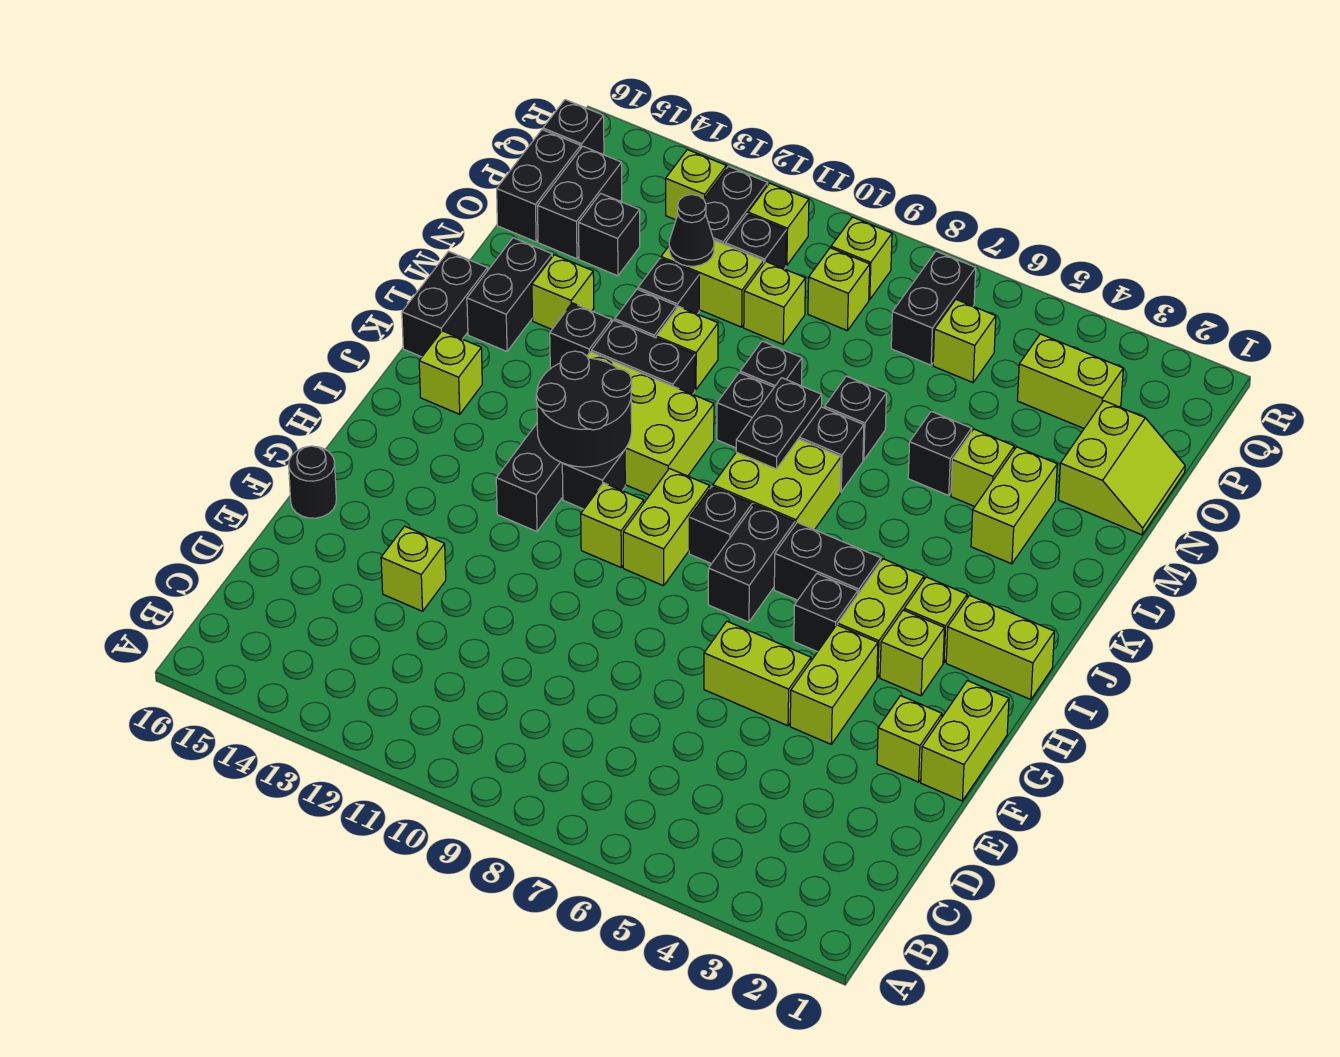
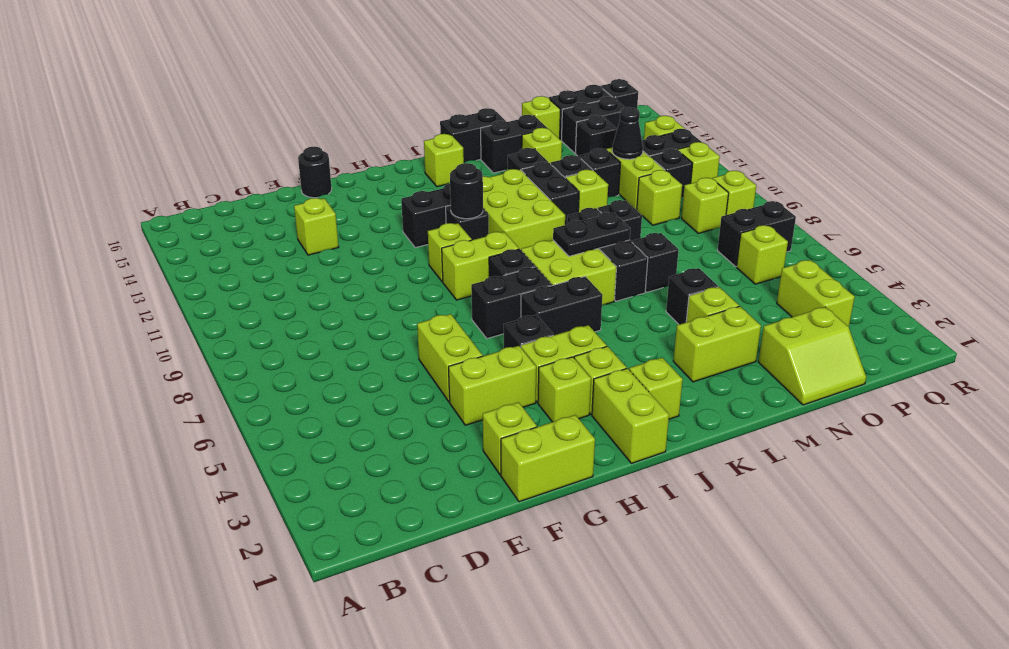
black brick I5:I6 level 1 -> black brick I6:J6 level 1
black round brick I11:J12 level 2 -> black round brick I11 level 2
none -> lime brick J2 level 1
none -> lime brick N16 level 1

